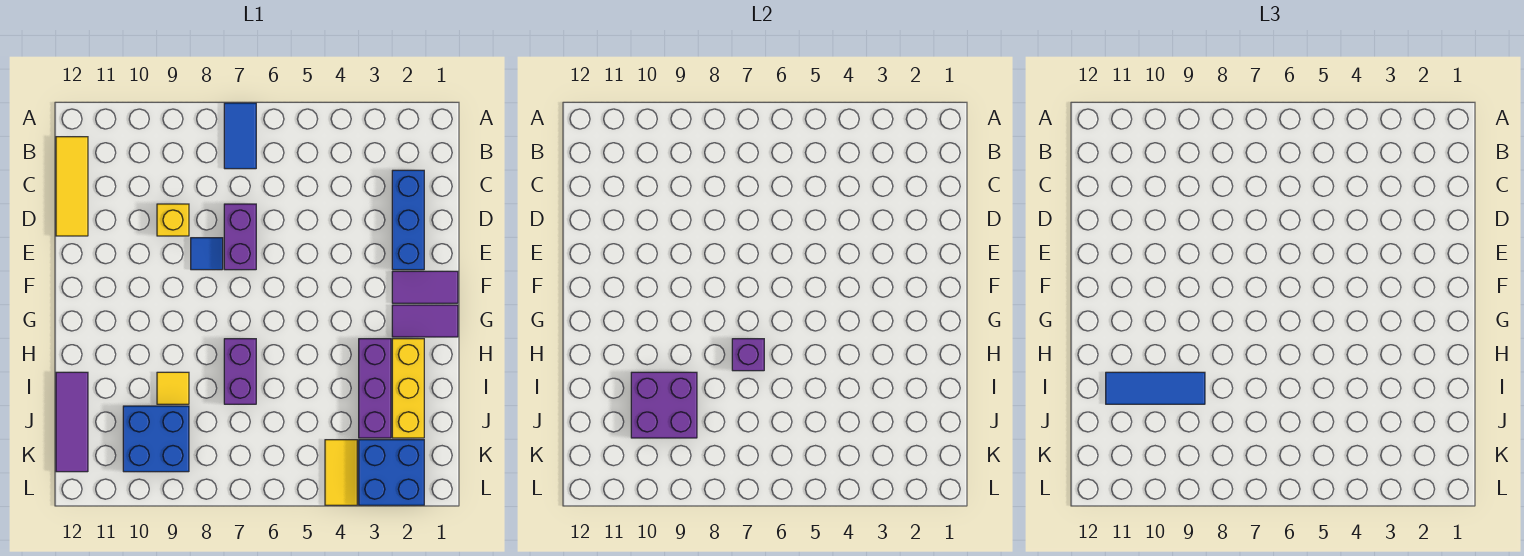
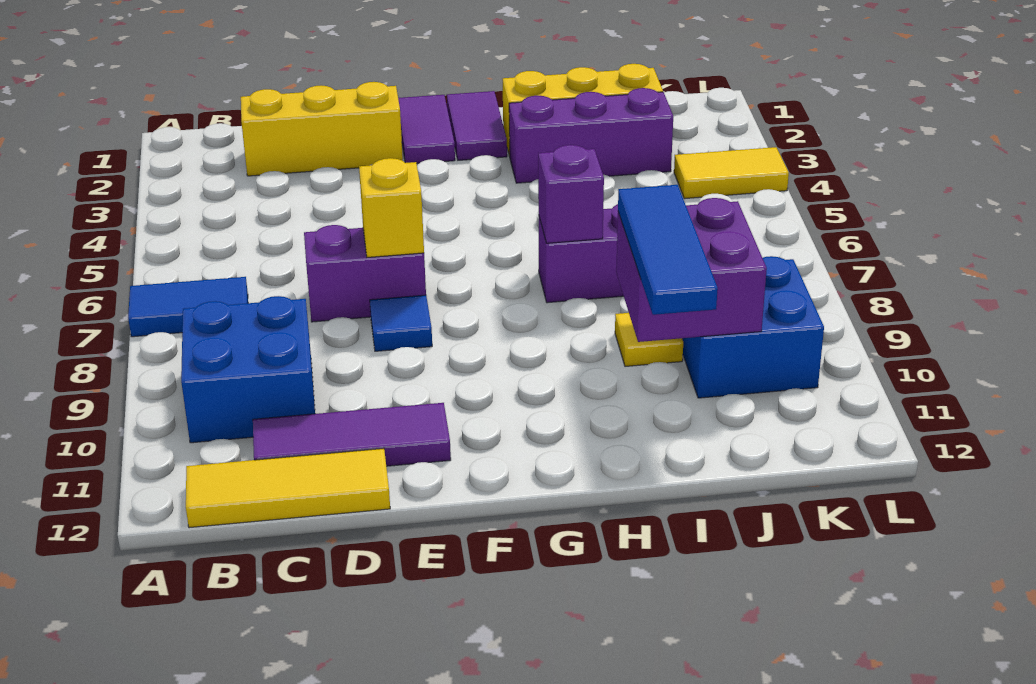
blue brick C2:E2 level 1 -> yellow brick C2:E2 level 1
yellow brick D9 level 1 -> yellow brick E7 level 2
purple tile I12:K12 level 1 -> purple tile C11:E11 level 1
blue brick K2:L3 level 1 -> blue brick B9:C10 level 1

